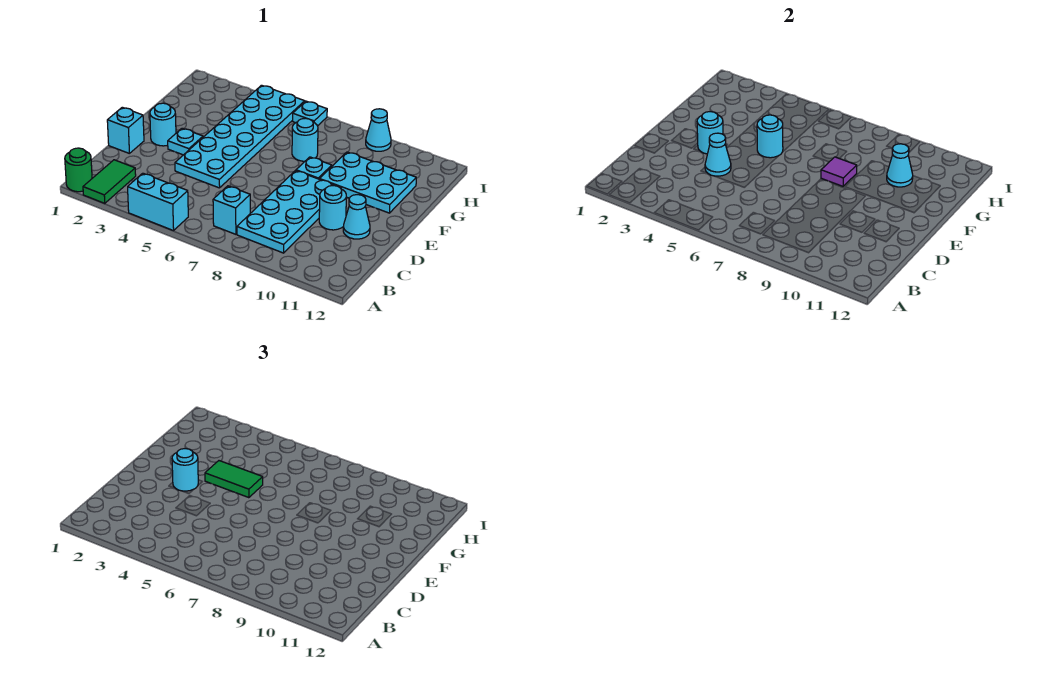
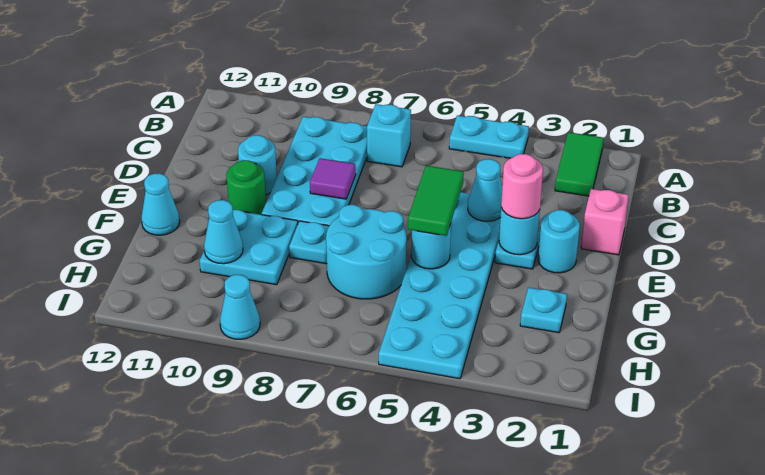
green round brick A1 level 1 -> green round brick E10 level 1
cyan brick A4:A5 level 1 -> cyan plate A4:A5 level 1
cyan brick D1 level 1 -> pink brick D1 level 1
cyan cone D11 level 1 -> cyan cone F12 level 1
cyan round brick E3 level 3 -> pink round brick E3 level 3
green tile F4:F5 level 3 -> green tile E5:F5 level 3
purple tile F8 level 2 -> purple tile D8 level 2
cyan plate F9:G11 level 1 -> cyan plate F9:G10 level 1
cyan round brick G7 level 1 -> cyan round brick F6:G7 level 1
cyan plate I6 level 1 -> cyan plate G2 level 1

